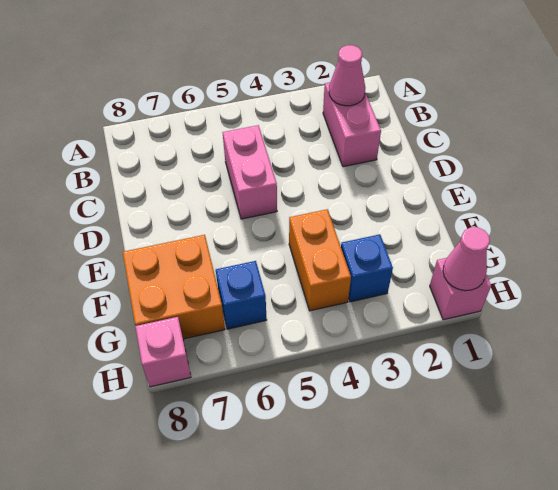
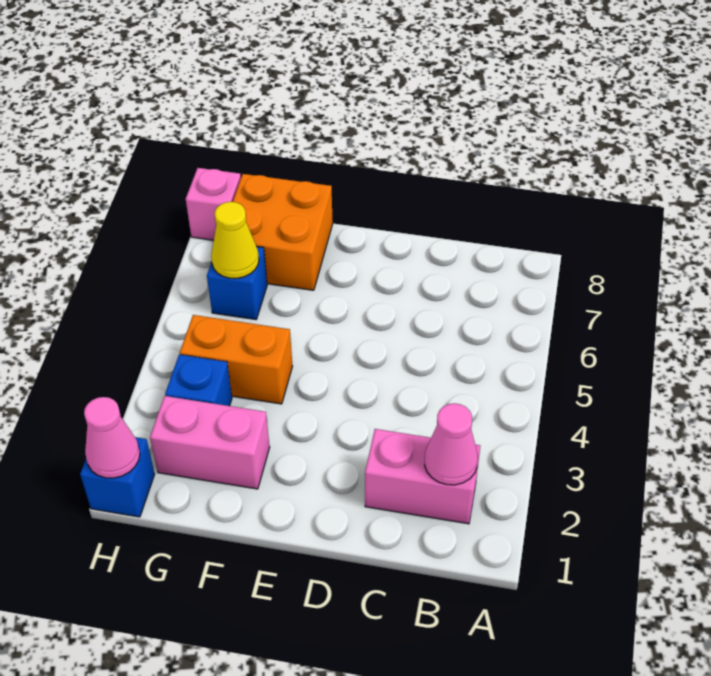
pink brick C5:D5 level 1 -> pink brick F2:G2 level 1
none -> yellow cone G6 level 2
pink brick H1 level 1 -> blue brick H1 level 1

